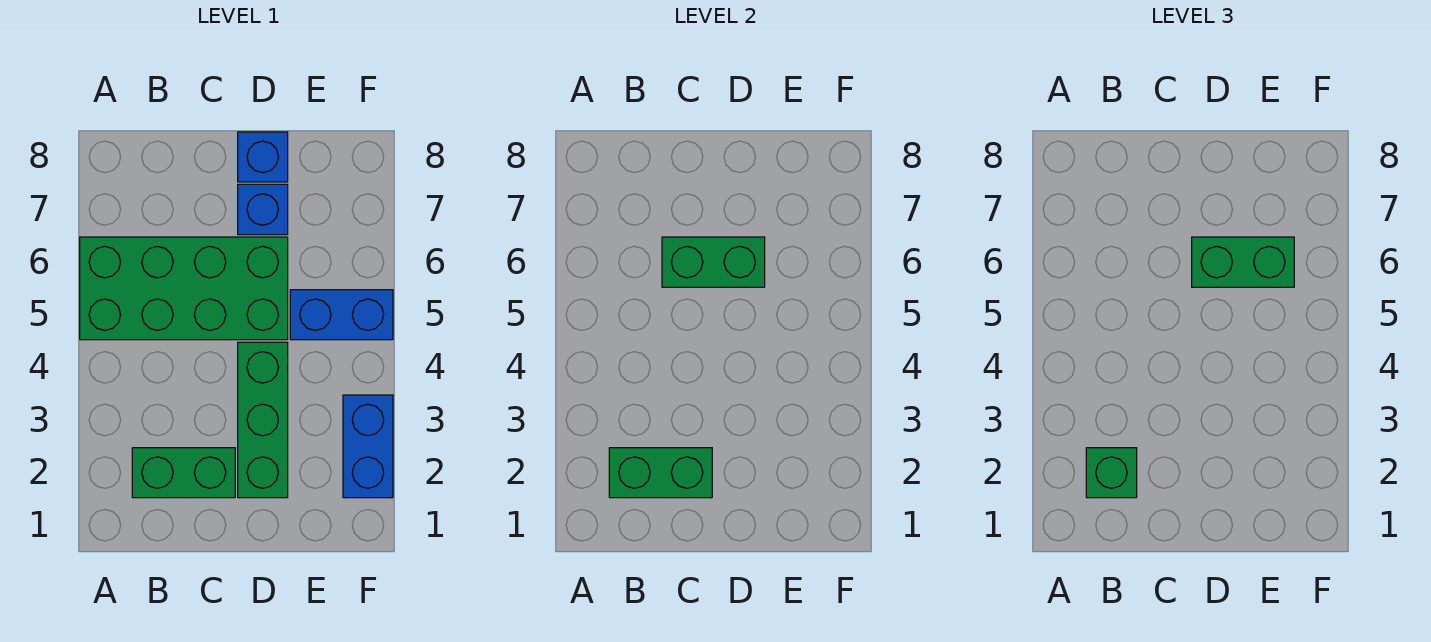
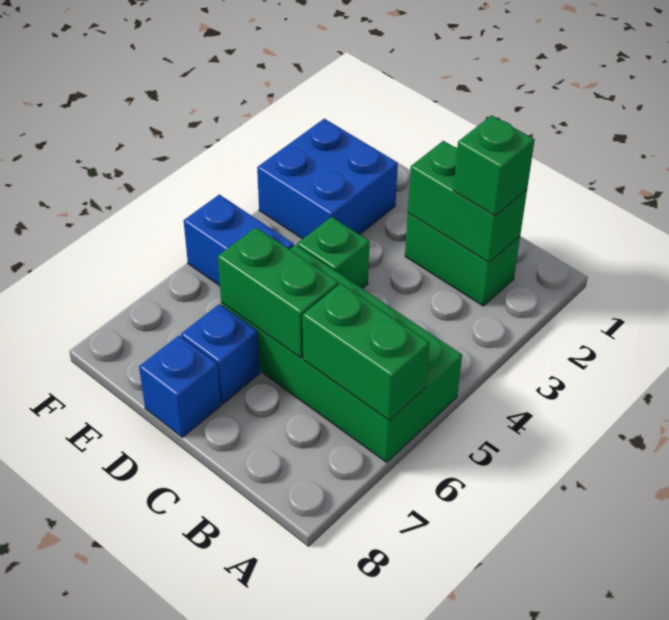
green brick D2:D4 level 1 -> green brick D4 level 1
green brick D6:E6 level 3 -> green brick A6:B6 level 2
blue brick F2:F3 level 1 -> blue brick E2:F3 level 1

